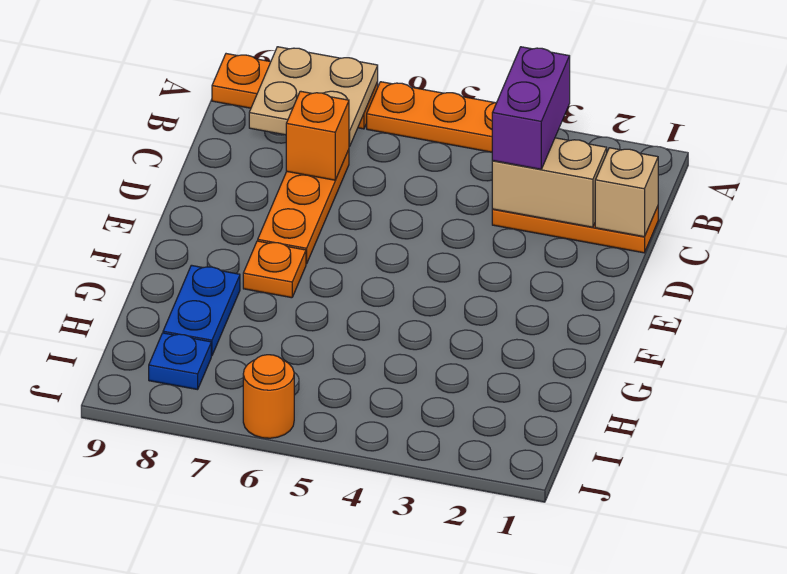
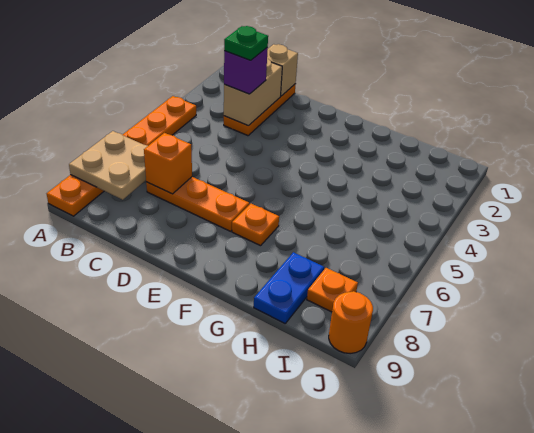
purple brick B3:C3 level 3 -> purple brick C3 level 3
none -> green plate C3 level 4
blue plate G8:H8 level 1 -> blue plate H8:H9 level 1
blue plate I8 level 1 -> orange plate I8 level 1
orange round brick J6 level 1 -> orange round brick J9 level 1

